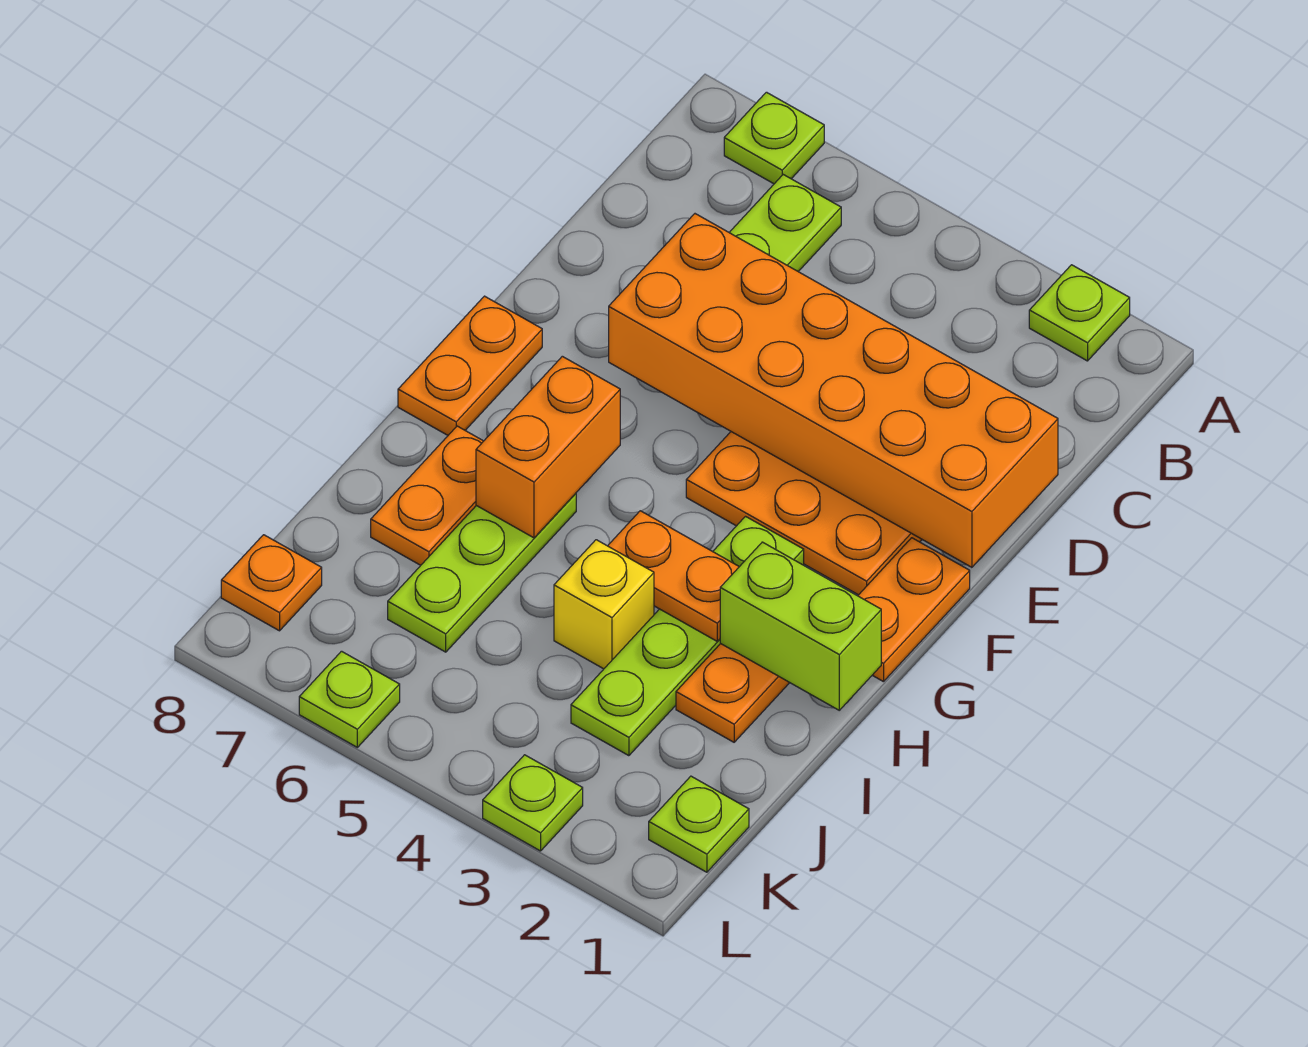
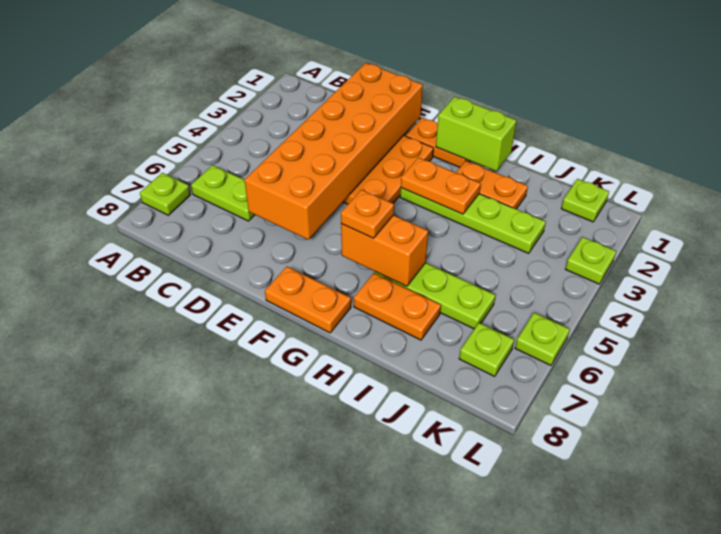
lime plate A2 level 1 -> lime plate K7 level 1
lime brick H1:H2 level 2 -> lime brick G1:H1 level 2
orange plate H3:H4 level 2 -> orange plate G3:H3 level 2
yellow brick I4 level 1 -> none
orange plate K8 level 1 -> orange plate G6 level 3

